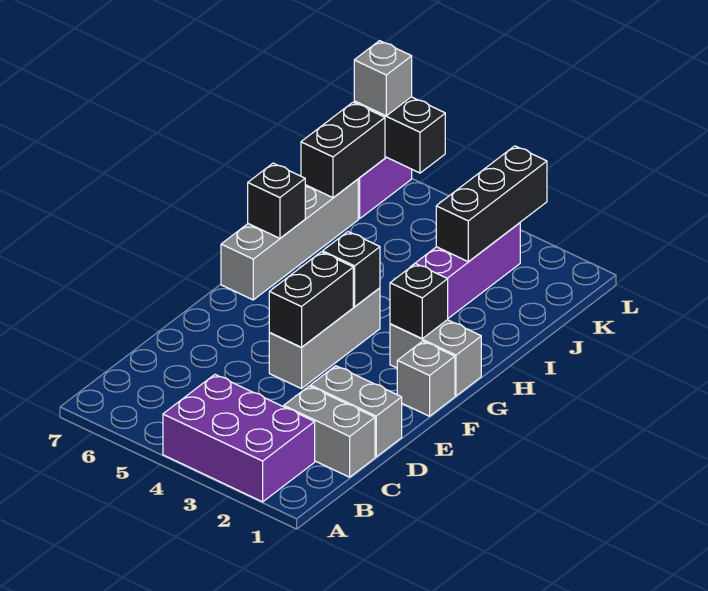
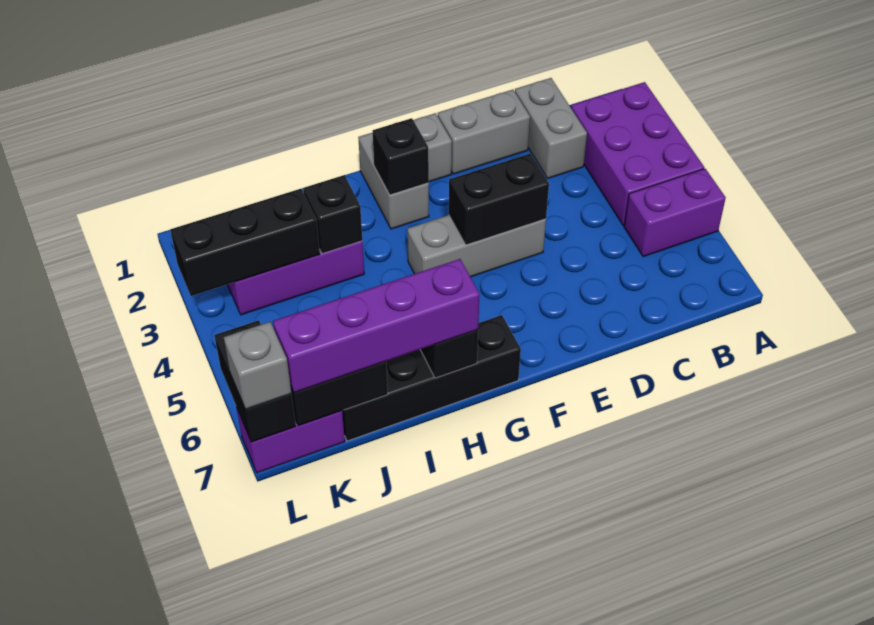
none -> purple brick A5:B5 level 1
grey brick D1:D2 level 1 -> grey brick D1:E1 level 1
black brick G4 level 2 -> black brick I3 level 2
grey brick G7:J7 level 1 -> black brick G7:J7 level 1
none -> purple brick H7:K7 level 3

